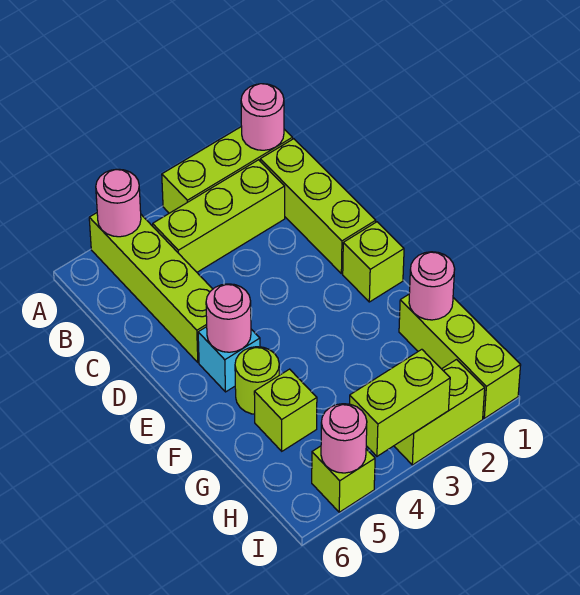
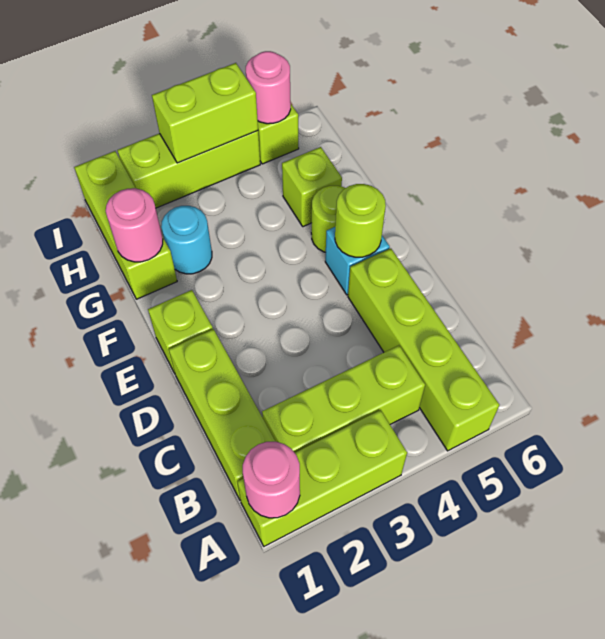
pink round brick A5 level 2 -> none
pink round brick E5 level 2 -> lime round brick E5 level 2
none -> cyan round brick G2 level 1
lime brick I2:I3 level 1 -> lime brick I2:I4 level 1

